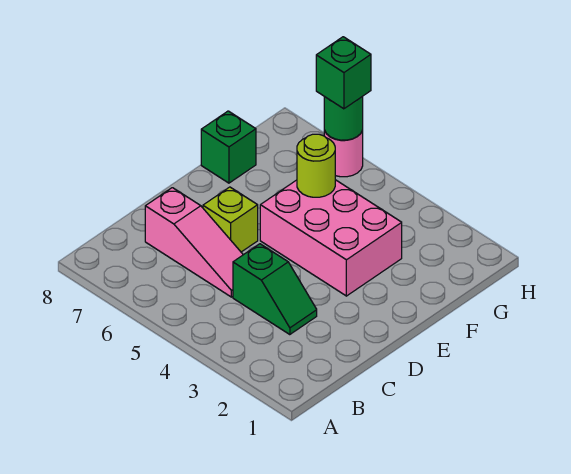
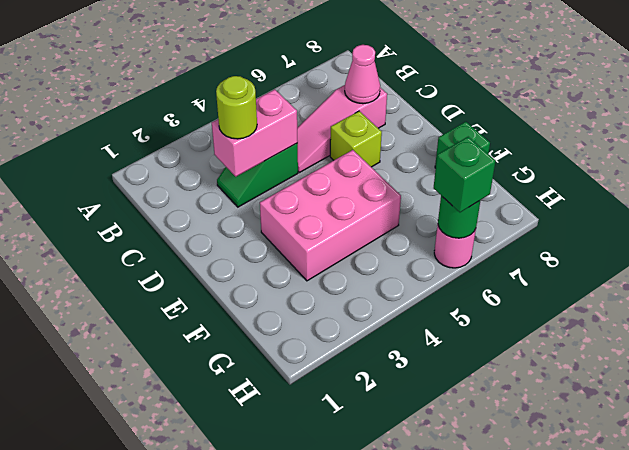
none -> pink brick C3:C4 level 2
none -> pink cone C7 level 2
lime round brick F5 level 2 -> lime round brick C3 level 3

